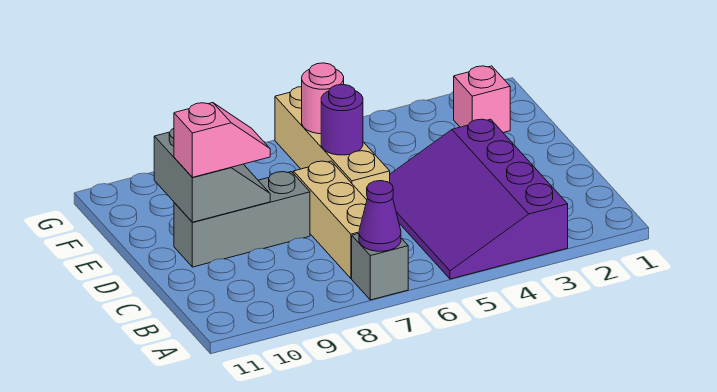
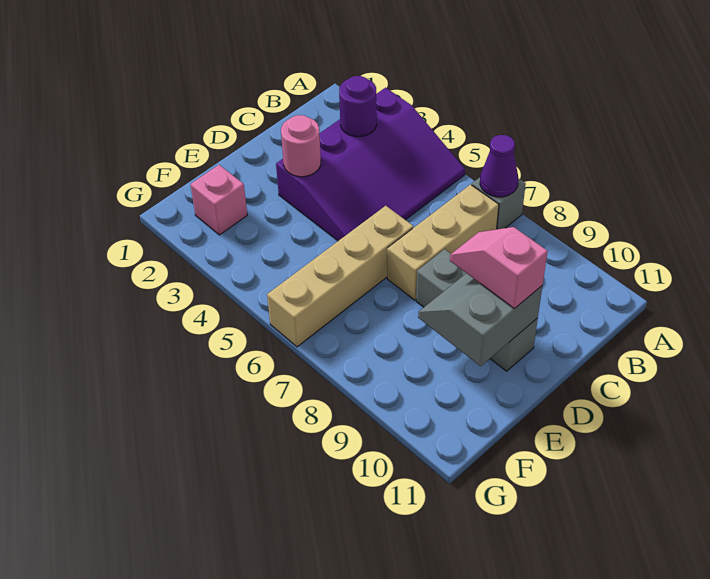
purple round brick E6 level 2 -> purple round brick B3 level 2
pink round brick F6 level 2 -> pink round brick D3 level 2

